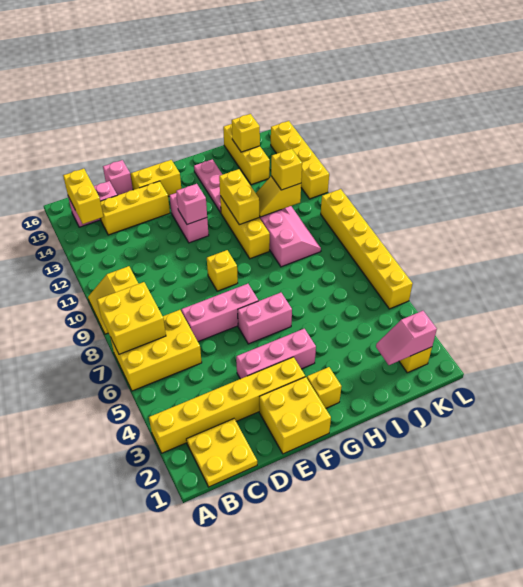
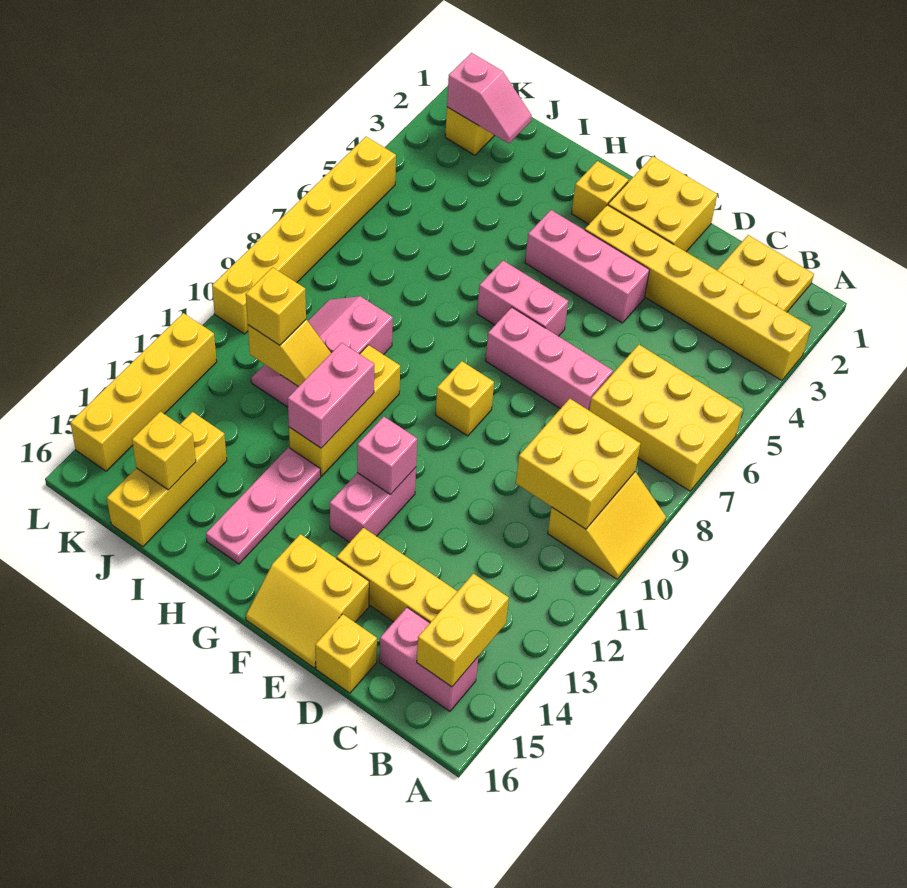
yellow brick A7:B8 level 2 -> yellow brick B9:C10 level 2
pink brick D16 level 1 -> yellow brick D16 level 1
yellow brick H11:H12 level 2 -> pink brick H11:H12 level 2

